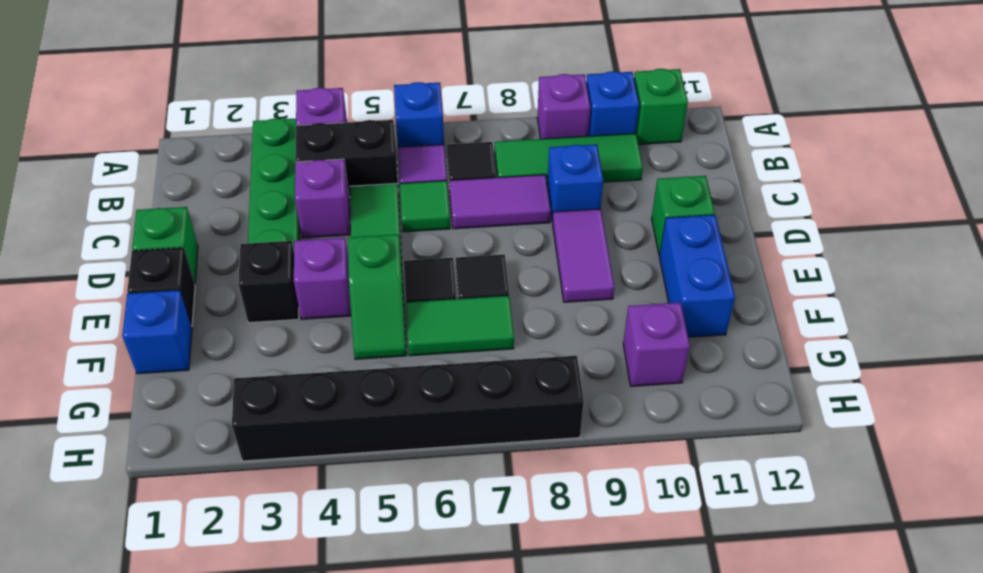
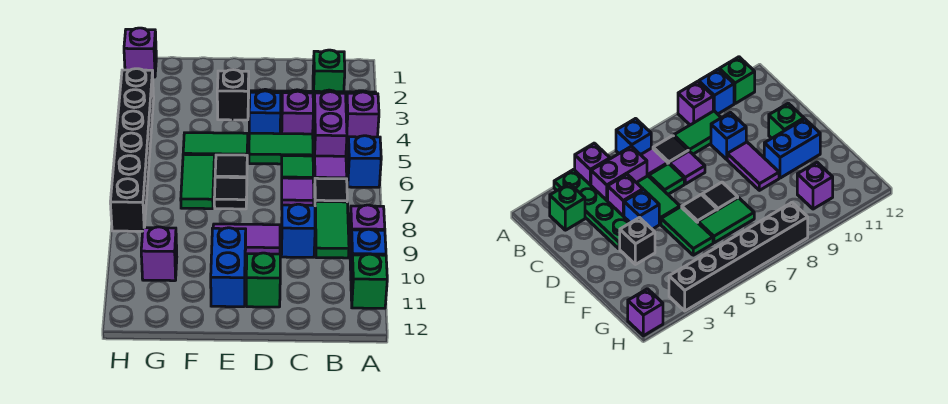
black brick B4:B5 level 1 -> purple brick B4:B5 level 1
green tile B8:B10 level 1 -> green tile B8:B9 level 1
purple tile C7:C8 level 1 -> purple tile C7 level 1
green brick D1 level 1 -> green brick B2 level 1
black brick E1 level 1 -> none
purple brick E4 level 1 -> purple brick H1 level 1
green slope E5:F5 level 1 top E -> green tile E5:F5 level 1
blue brick E11:F11 level 1 -> blue brick E10:E11 level 1
blue brick F1 level 1 -> blue brick D4 level 1

